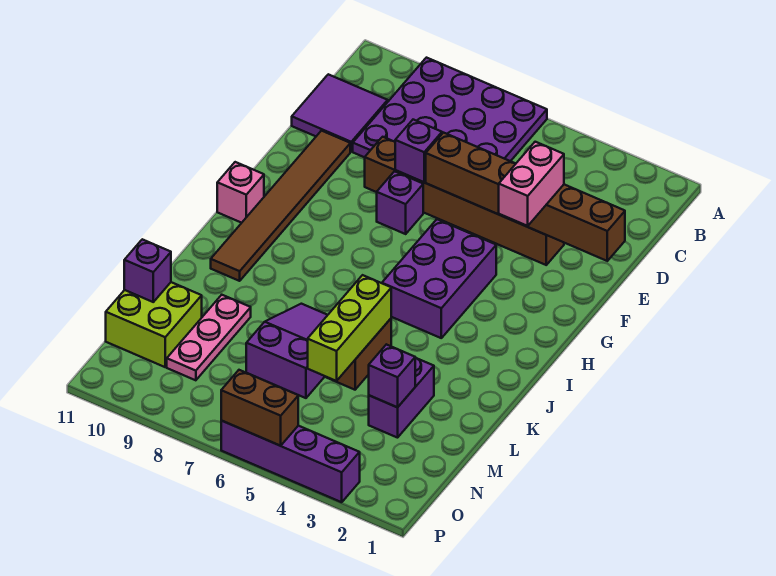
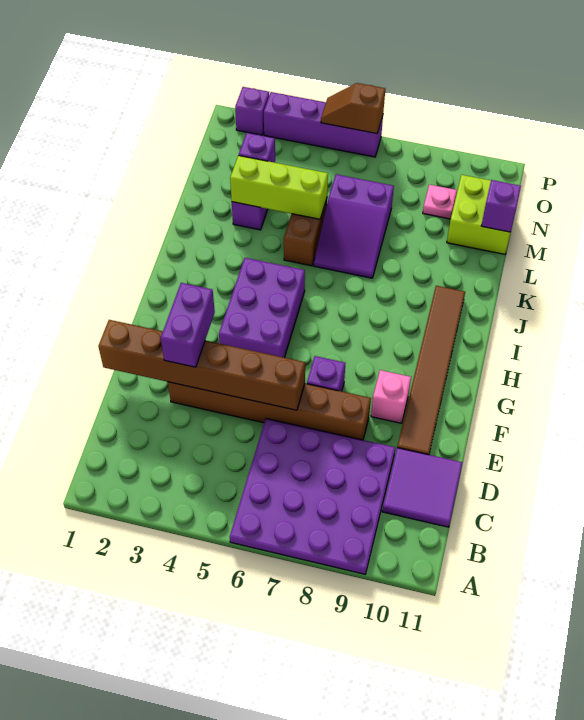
pink brick E3:F3 level 3 -> purple brick E3:F3 level 3
purple brick E7 level 2 -> purple brick P2 level 1
pink brick H11 level 1 -> pink brick F9 level 1
lime brick K5:M5 level 2 -> lime brick L3:L5 level 2
pink plate L9:N9 level 1 -> pink plate N9 level 1
brown brick P5:P6 level 2 -> brown slope P5:P6 level 2 top 6

